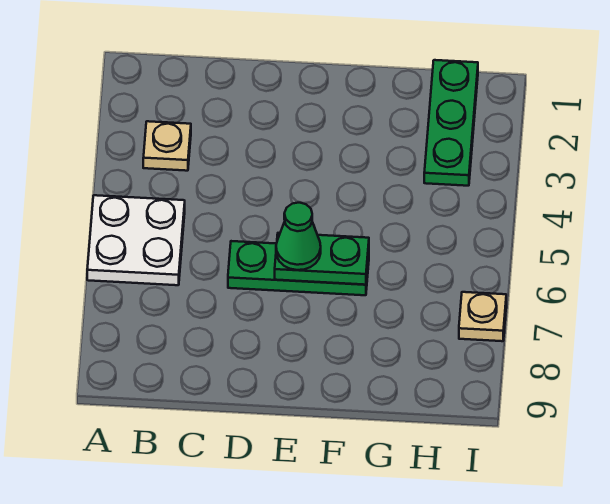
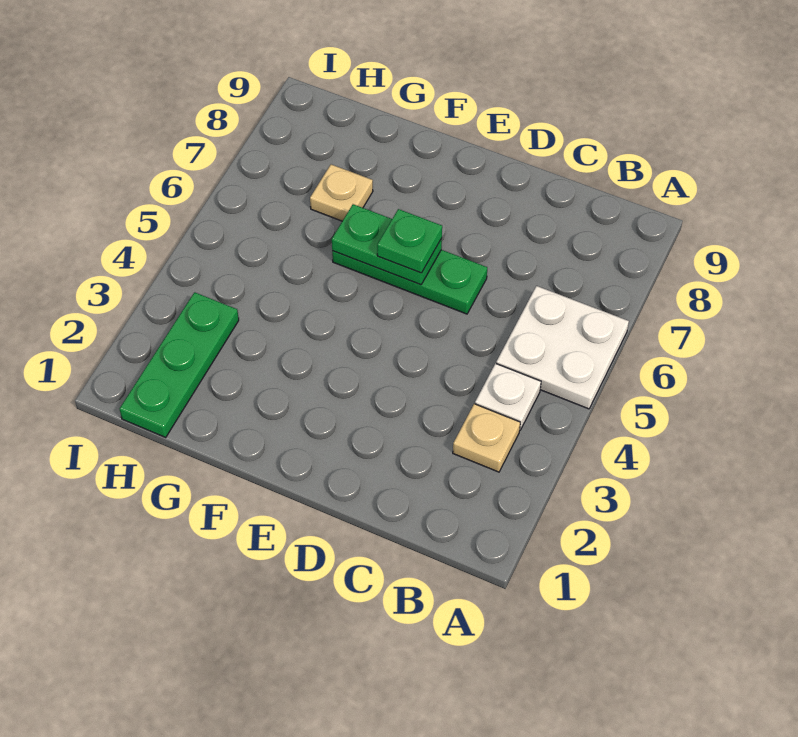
none -> white plate B4 level 1
green cone E6 level 3 -> green plate E6 level 3
tan plate I7 level 1 -> tan plate G7 level 1

